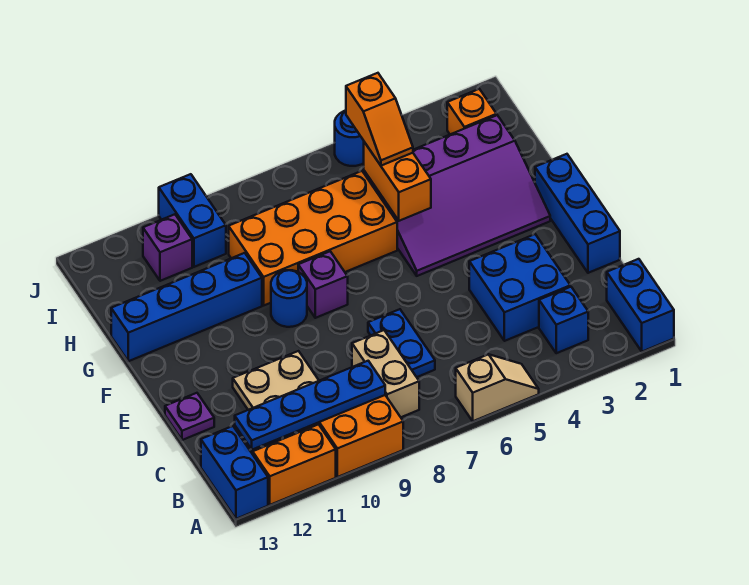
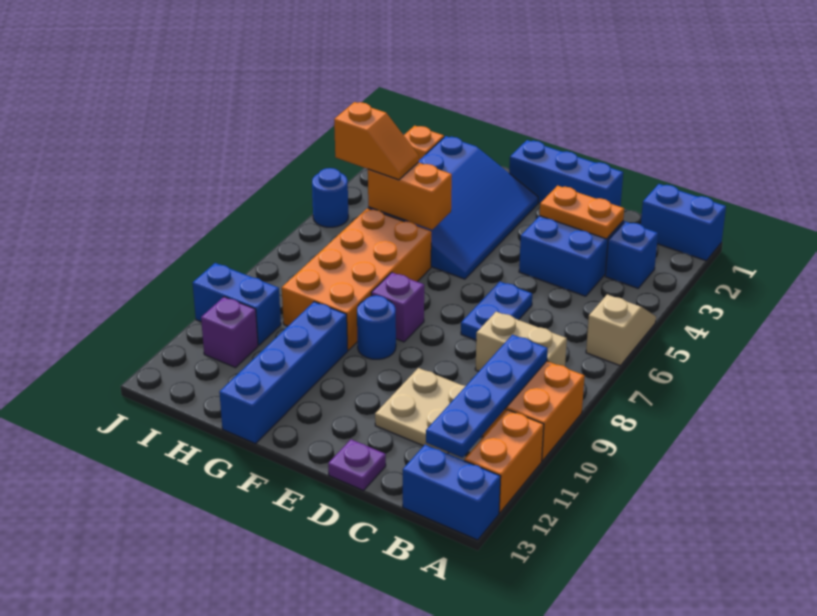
none -> orange plate C3:D3 level 2
blue plate C7:D7 level 1 -> blue plate D6:D7 level 1
purple slope F2:H5 level 1 top H -> blue slope F2:H5 level 1 top H

